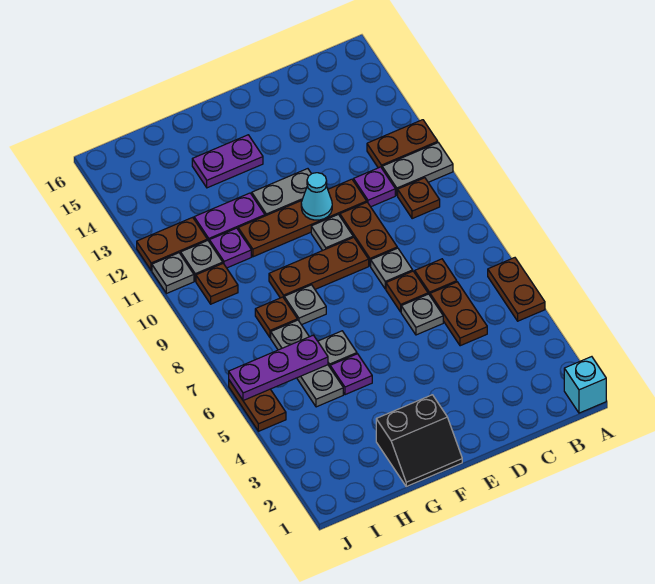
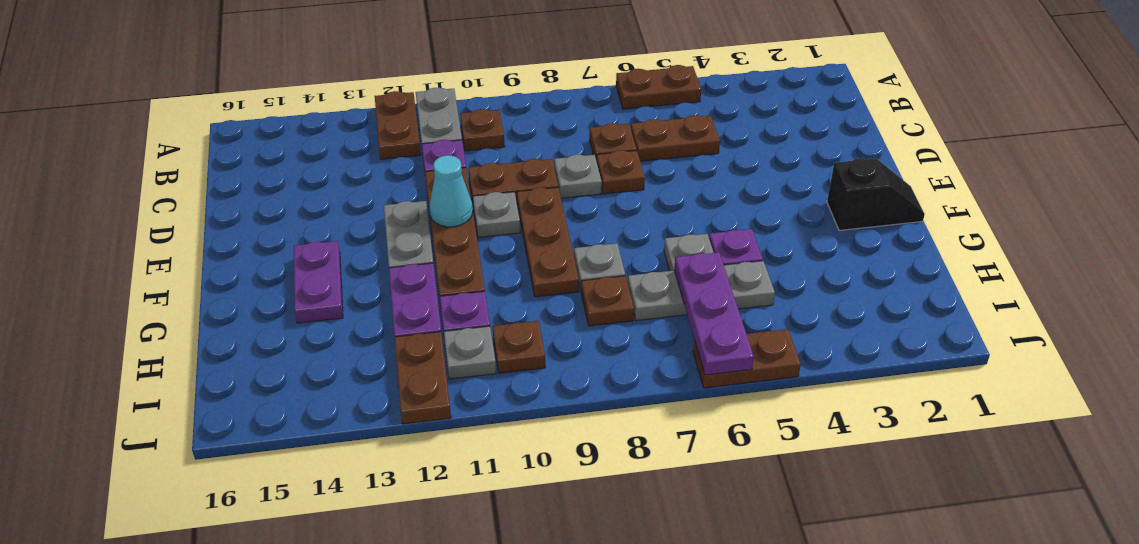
cyan brick A1 level 1 -> none
grey plate D6 level 1 -> none
black slope F1:G2 level 1 top 2 -> black slope F1:F2 level 1 top 2
grey plate J11 level 1 -> none

